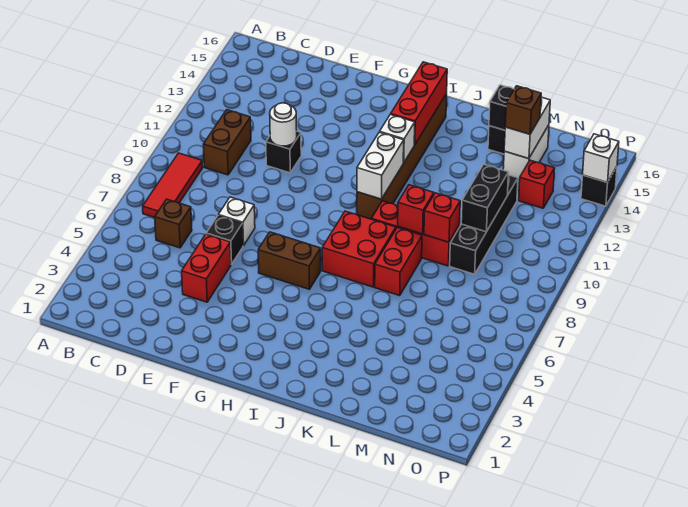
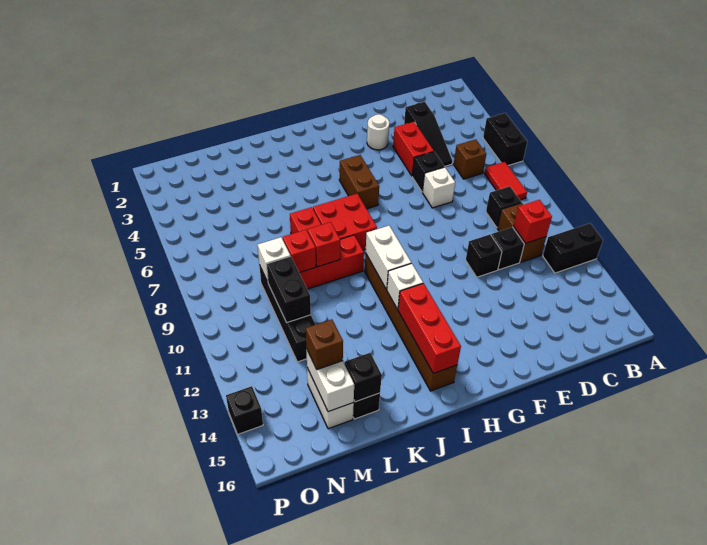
none -> black brick A5:A6 level 1
none -> black brick A12:B12 level 1
red tile B7:B9 level 1 -> red tile B7:B8 level 1
none -> black brick C9 level 1
none -> black slope D3:D5 level 1 top 3
none -> black brick D11 level 1
white round brick E11 level 2 -> white round brick F3 level 1
brown brick G6:H6 level 1 -> brown brick H5:H6 level 1
red brick N13 level 1 -> red brick C11 level 2
white brick P14 level 2 -> white brick M9 level 2

